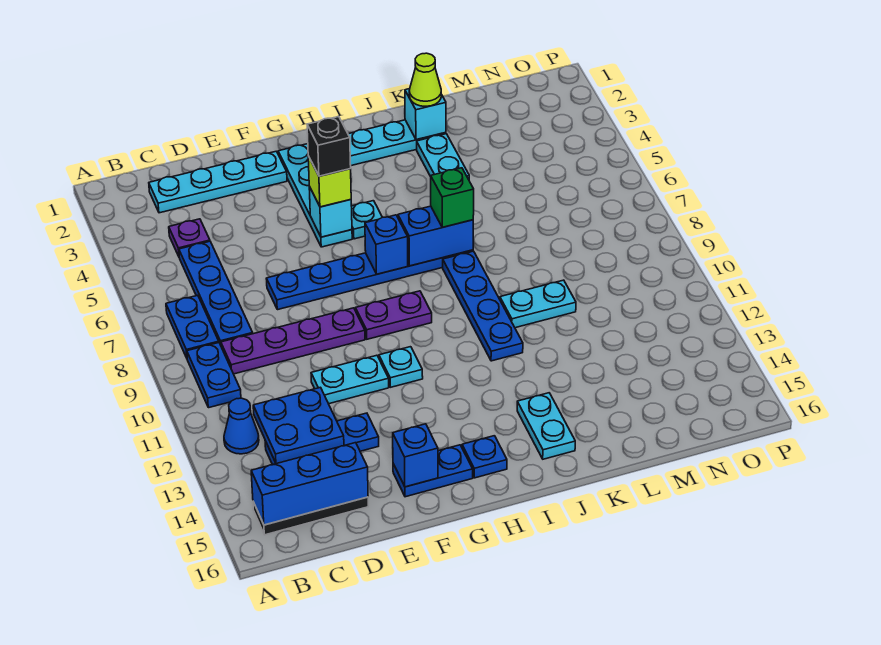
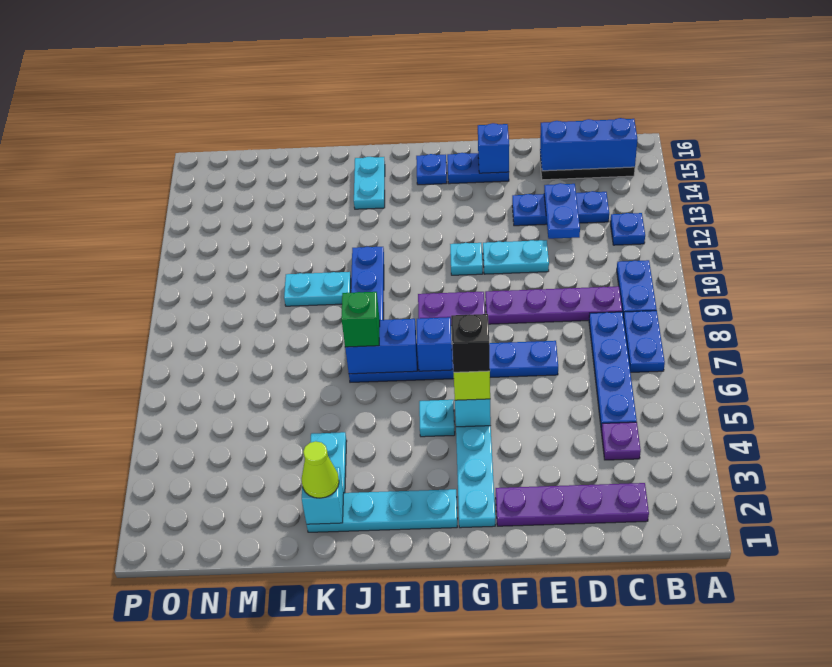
blue cone B12 level 1 -> blue plate B12 level 1
cyan plate C2:F2 level 1 -> purple plate C2:F2 level 1
blue plate C12:D13 level 2 -> blue plate D12:D13 level 2

